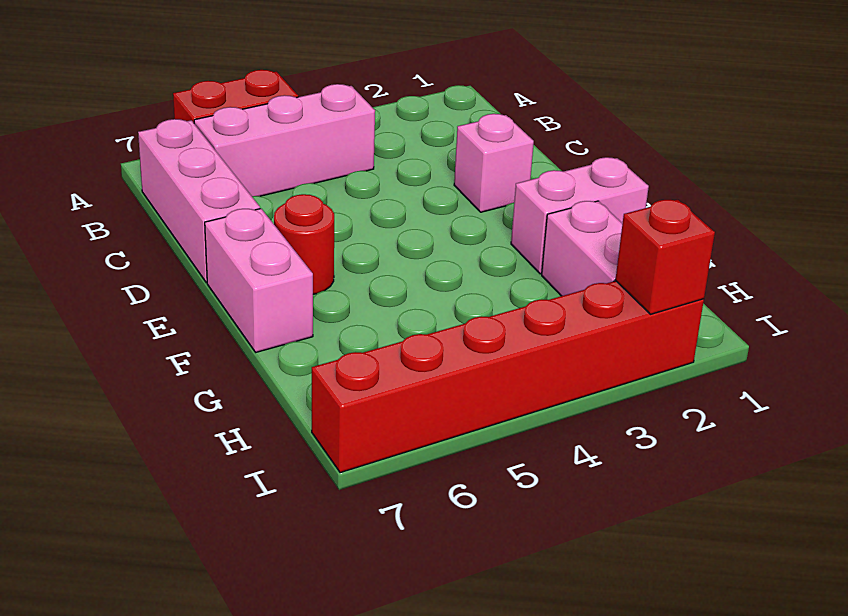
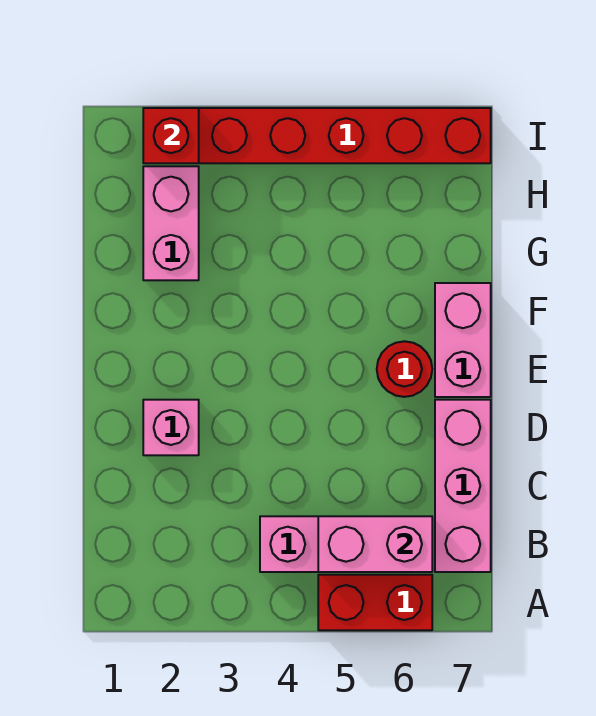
pink brick F1:F2 level 1 -> pink brick B5:B6 level 2

